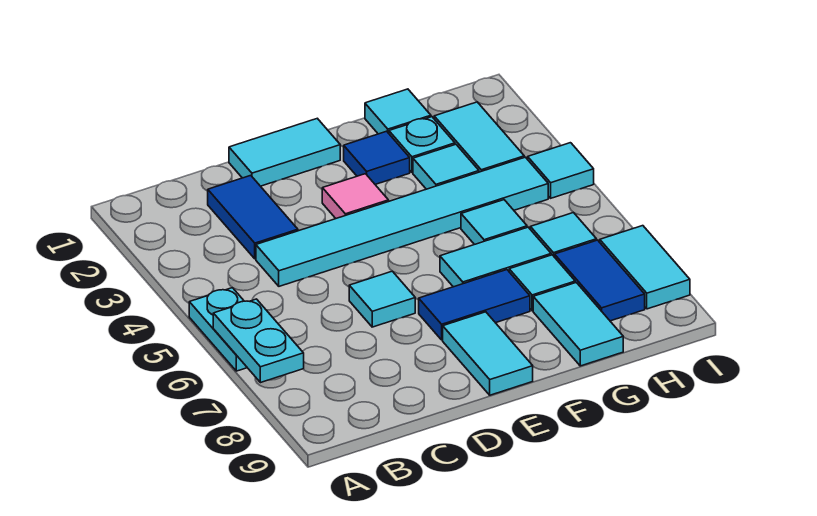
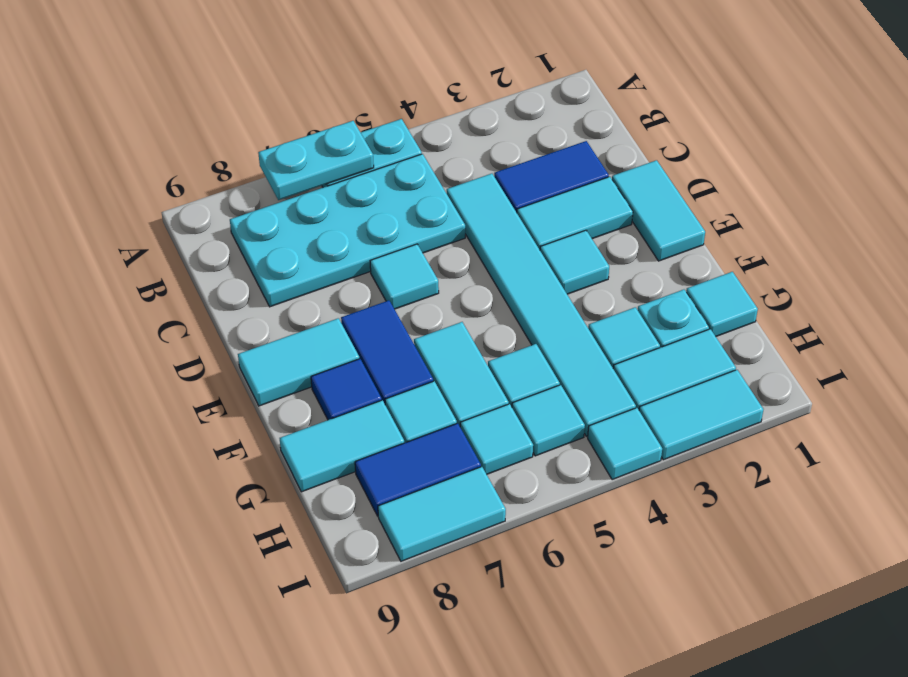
none -> cyan plate B5:C8 level 1
none -> cyan tile D2:D3 level 1
pink tile E3 level 1 -> cyan tile E3 level 1
blue tile F2 level 1 -> blue tile F8 level 1
none -> cyan tile H5 level 1
none -> cyan tile I2:I3 level 1

